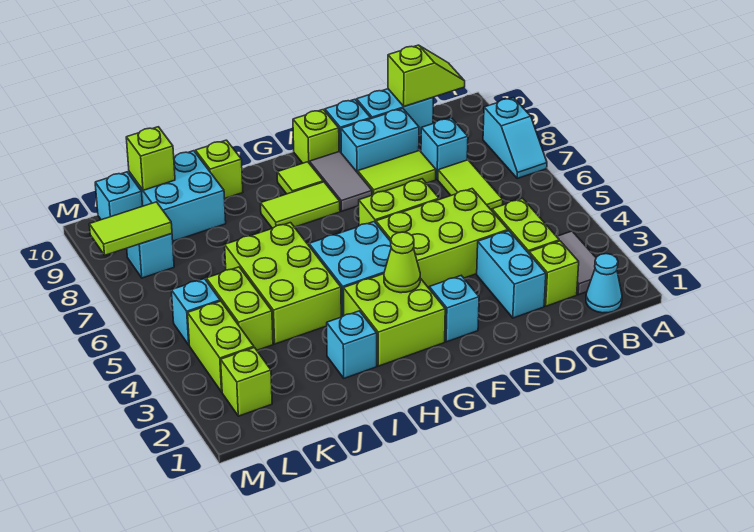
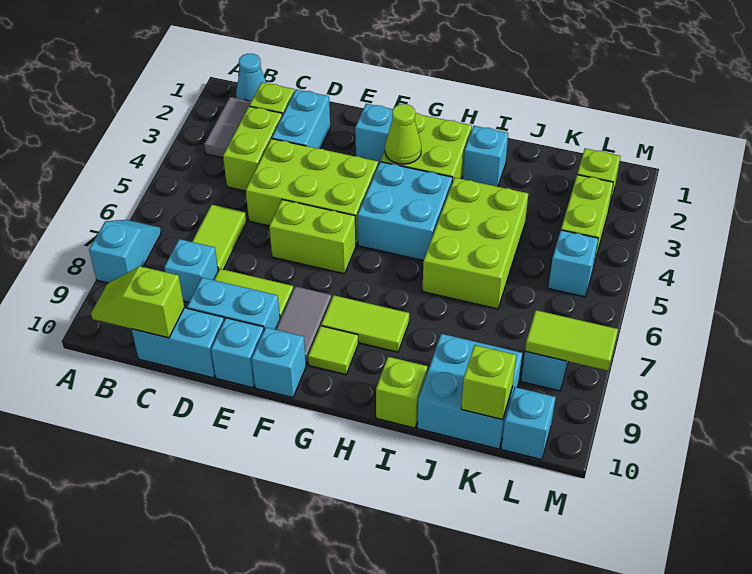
lime brick F10 level 1 -> cyan brick F10 level 1
lime brick K4:K5 level 1 -> none

